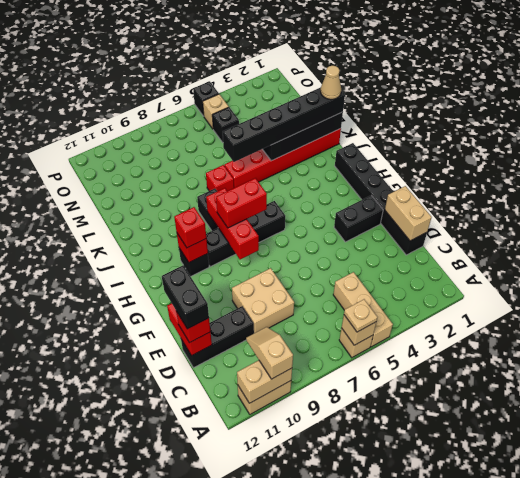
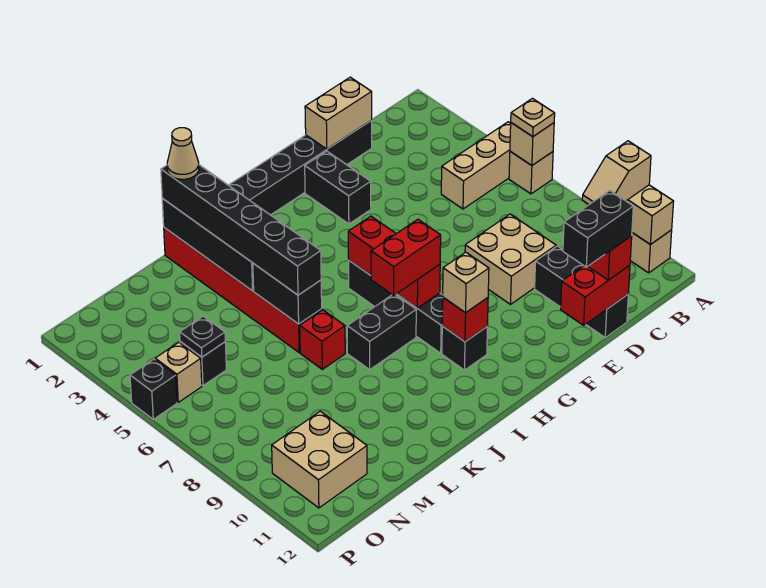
red brick G8:I8 level 2 -> red brick H6:H8 level 2
red brick H7:H8 level 3 -> red brick H8:I8 level 3
red brick H10 level 3 -> tan brick H10 level 3
none -> black brick K5:K6 level 2
none -> black plate N5 level 2
none -> tan brick N10:O11 level 1

